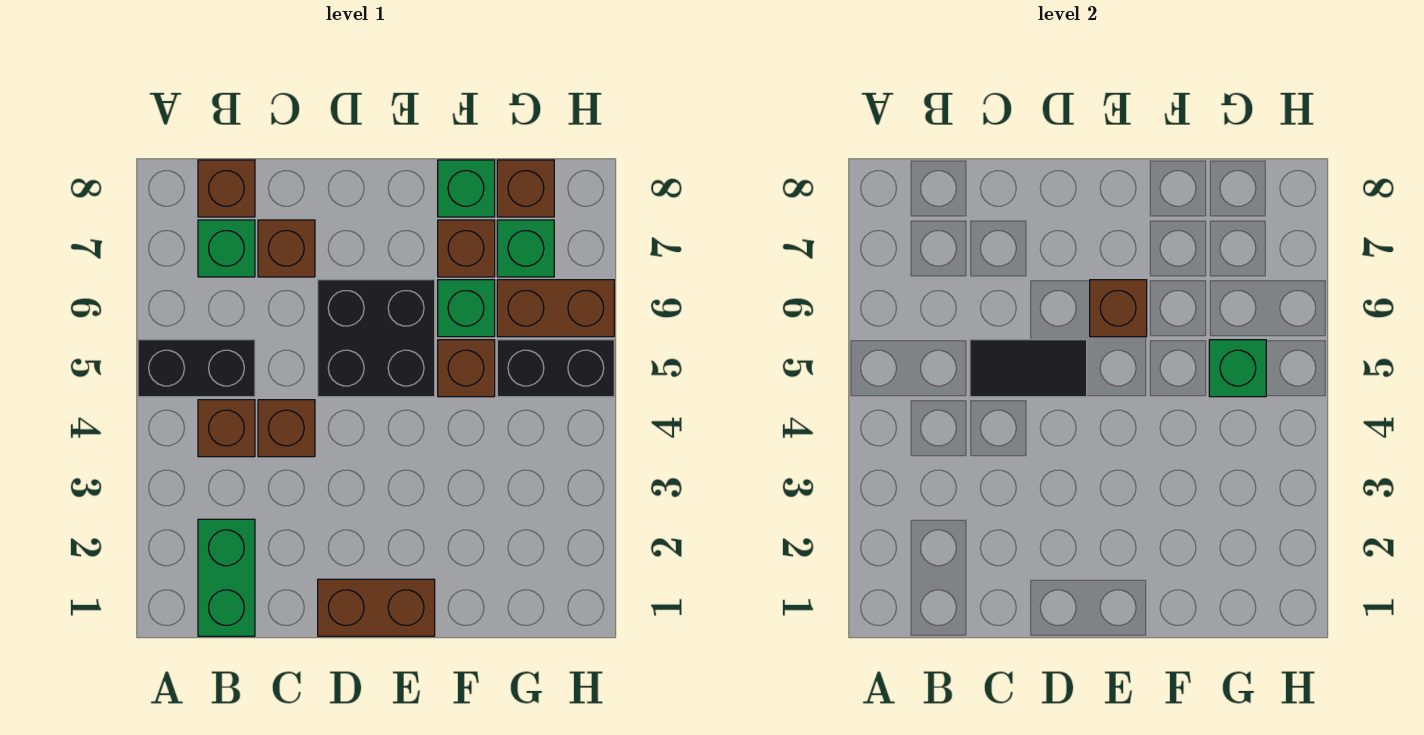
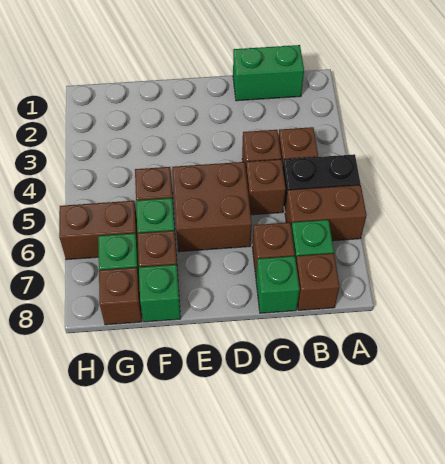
green brick B1:B2 level 1 -> green brick B1:C1 level 1
black tile C5:D5 level 2 -> none
brown brick D1:E1 level 1 -> brown brick A6:B6 level 1
black brick D5:E6 level 1 -> brown brick D5:E6 level 1
brown brick E6 level 2 -> brown brick C5 level 1
black brick G5:H5 level 1 -> none
green brick G5 level 2 -> green brick C8 level 1

